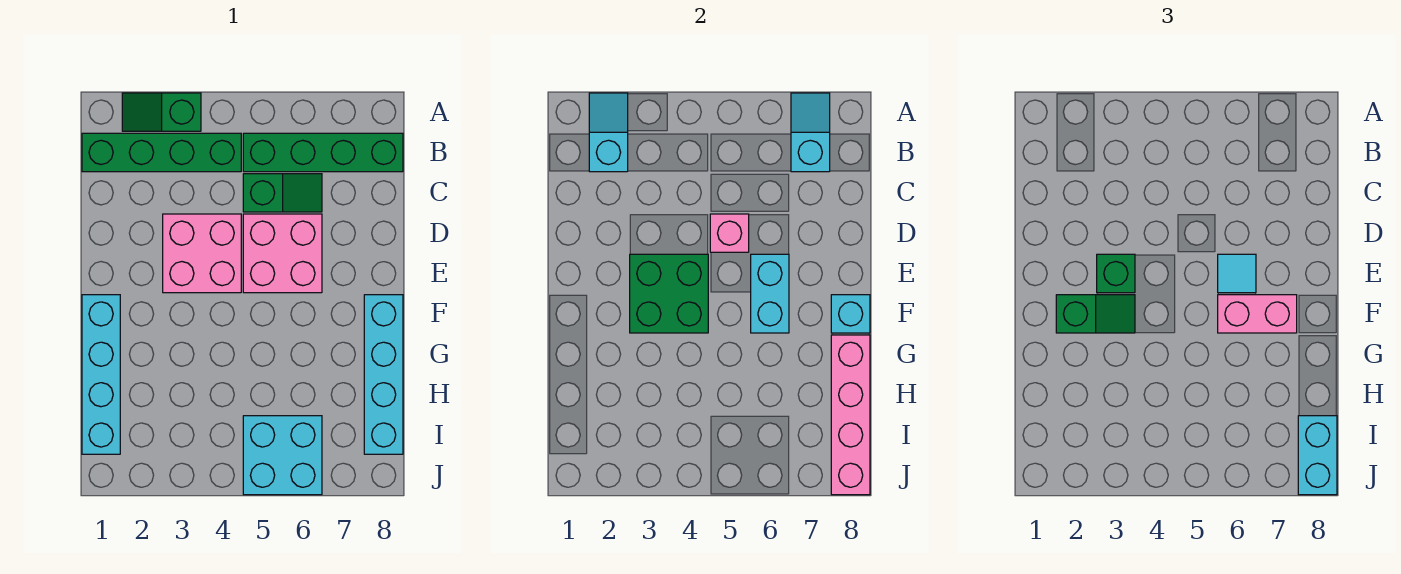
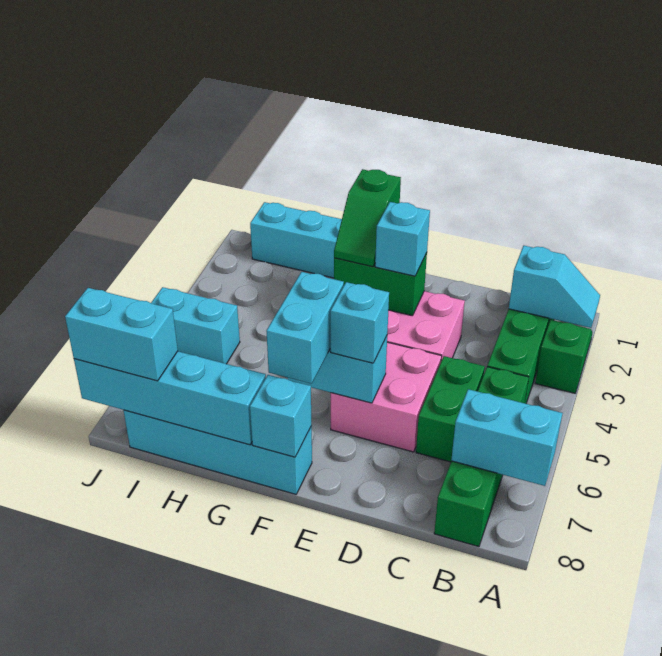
cyan slope A7:B7 level 2 top B -> cyan brick A7:B7 level 2
green slope C5:C6 level 1 top 5 -> green brick C5:C6 level 1
pink brick D5 level 2 -> none
green brick E3:F4 level 2 -> green brick E3:F3 level 2
green brick E3 level 3 -> cyan brick E3 level 3
cyan tile E6 level 3 -> cyan brick E6 level 3
pink brick F6:F7 level 3 -> cyan brick F6:F7 level 3
pink brick G8:J8 level 2 -> cyan brick G8:J8 level 2
cyan brick I5:J6 level 1 -> cyan brick I5:J5 level 1

